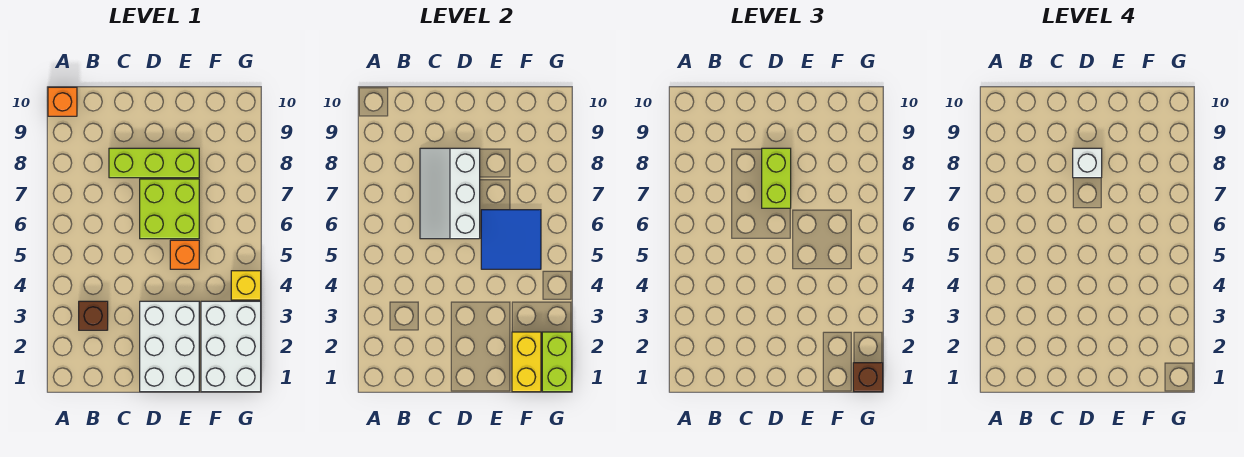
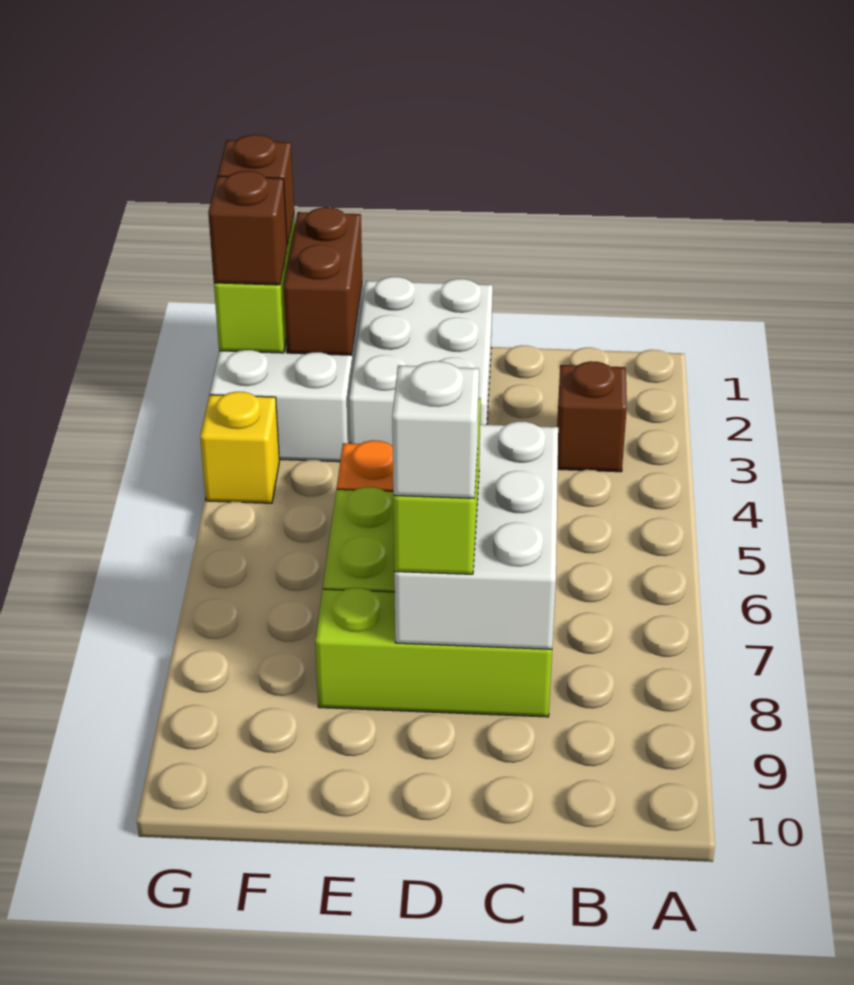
orange brick A10 level 1 -> none
white slope C6:D8 level 2 top D -> white brick C6:D8 level 2
blue tile E5:F6 level 2 -> none
yellow brick F1:F2 level 2 -> brown brick F1:F2 level 2
none -> brown brick G2 level 3

